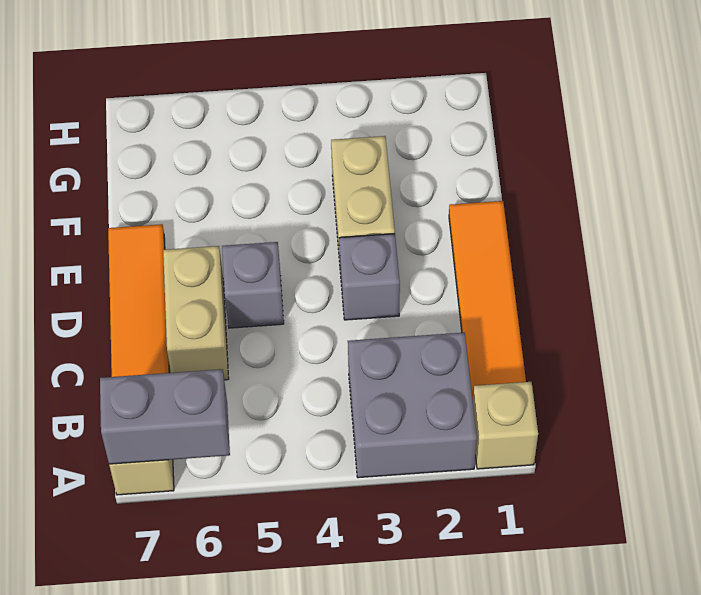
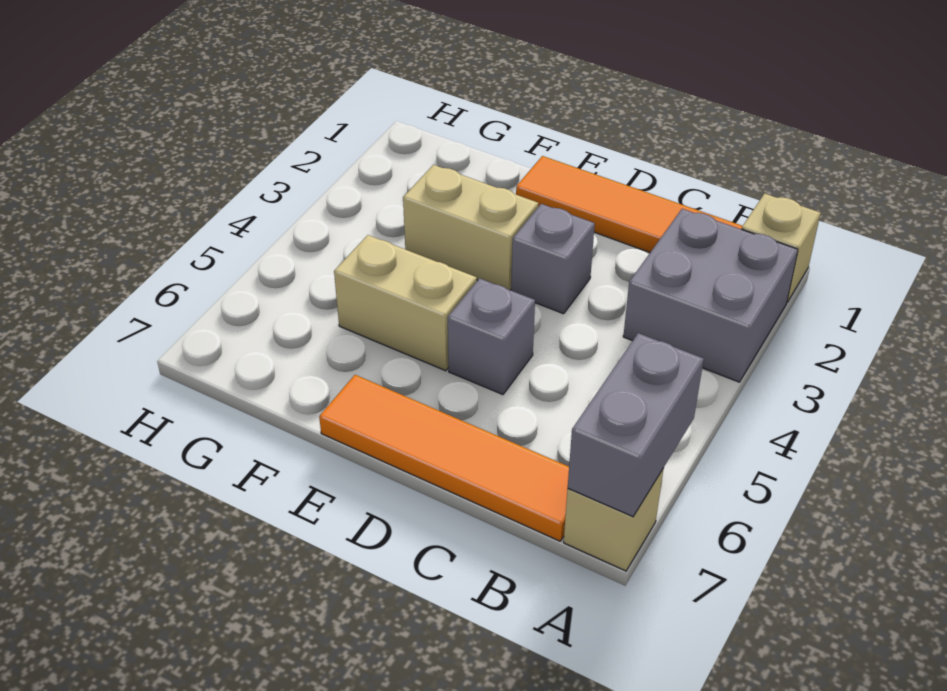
tan brick C6:D6 level 1 -> tan brick E5:F5 level 1

